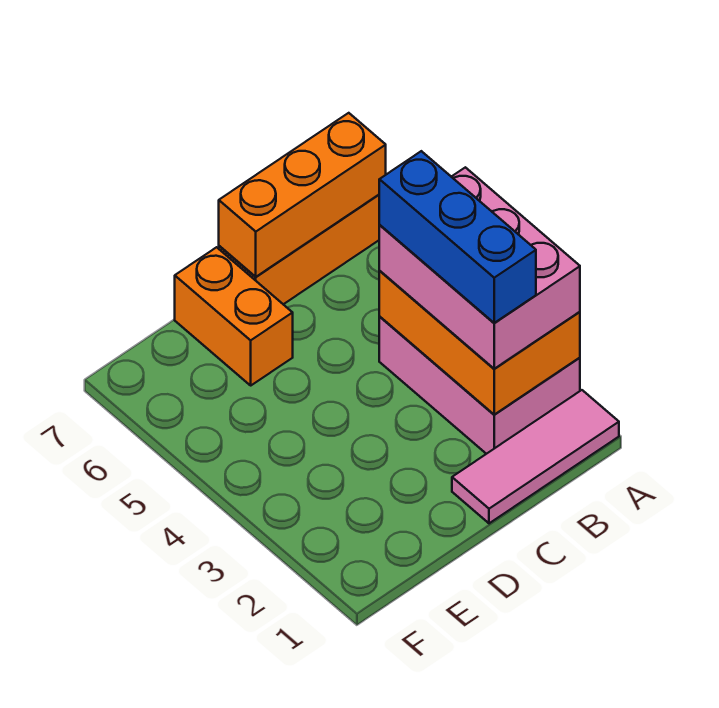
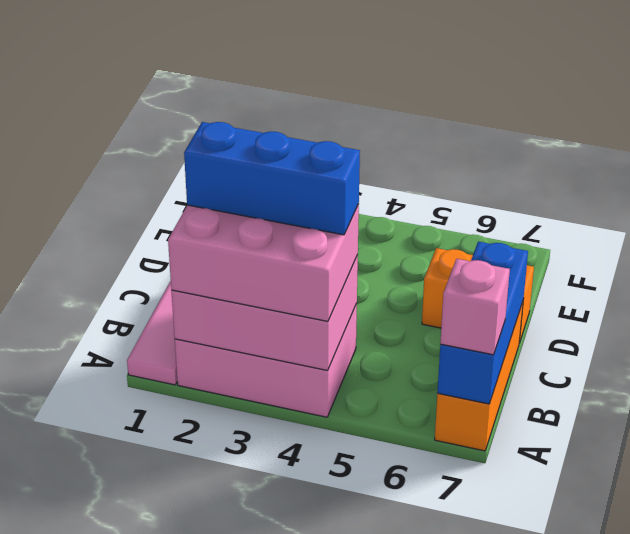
orange brick A2:B4 level 2 -> pink brick A2:B4 level 2
orange brick A7:C7 level 2 -> blue brick A7:C7 level 2
none -> pink brick A7 level 3

